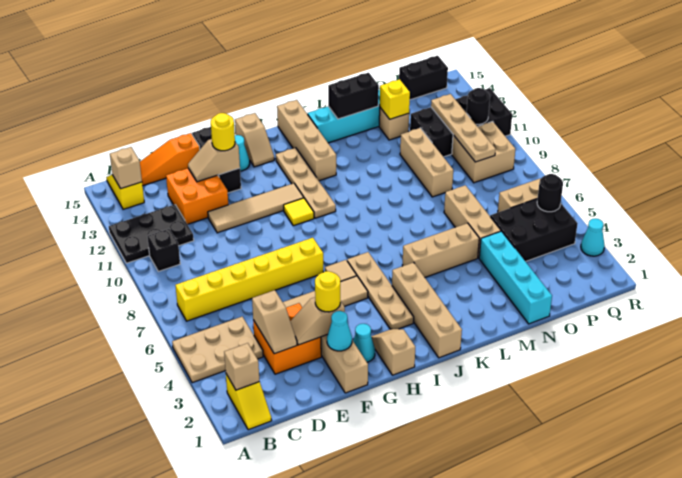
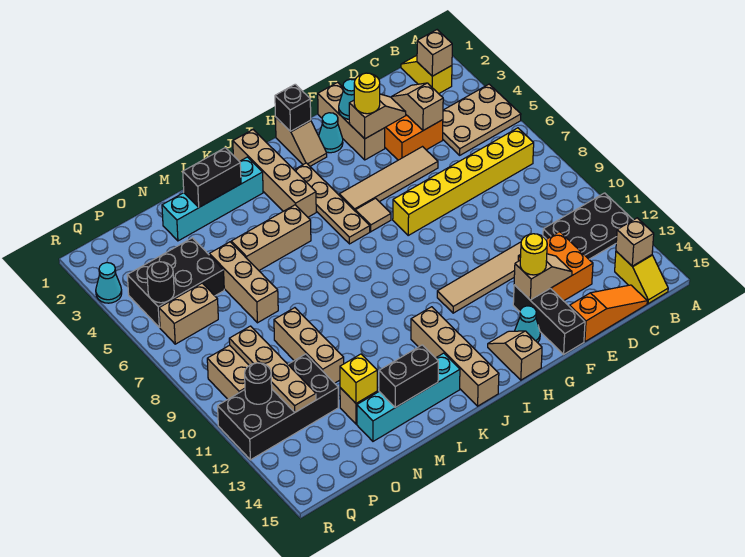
black brick B10 level 1 -> black brick H1 level 2
yellow tile H10 level 1 -> none
tan plate I10:I13 level 1 -> none
cyan brick N1:N4 level 1 -> cyan brick K2:N2 level 1
black brick P15:Q15 level 1 -> black brick L2:M2 level 2

